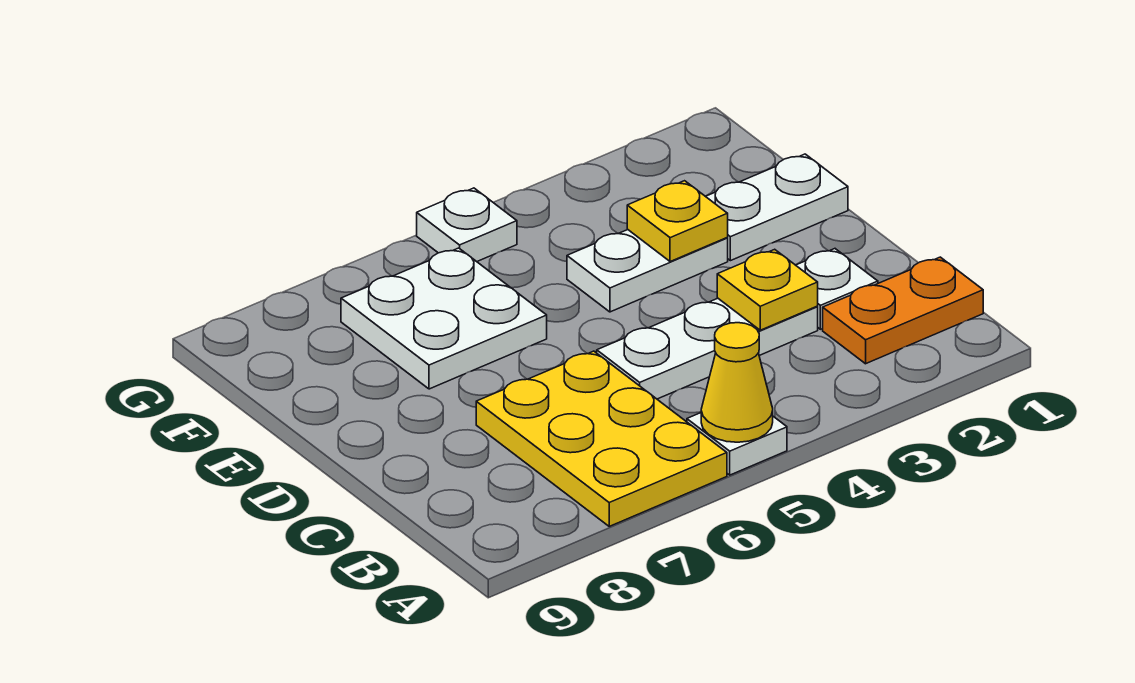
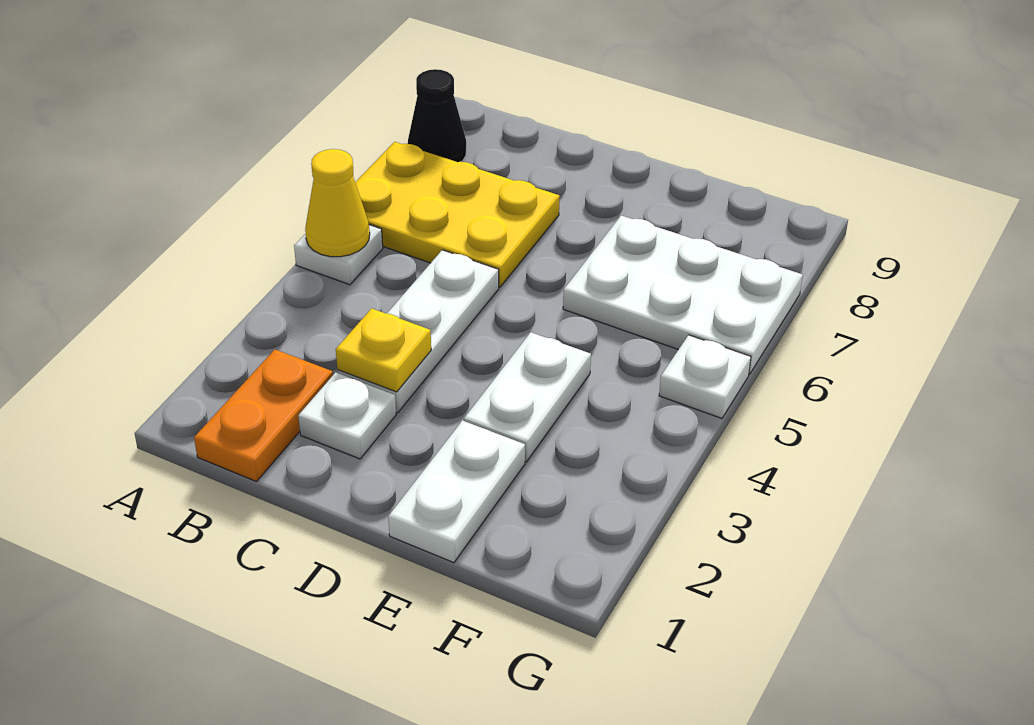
none -> black cone A8 level 1
yellow plate E3 level 2 -> none
white plate E6:F7 level 1 -> white plate E6:G7 level 1

